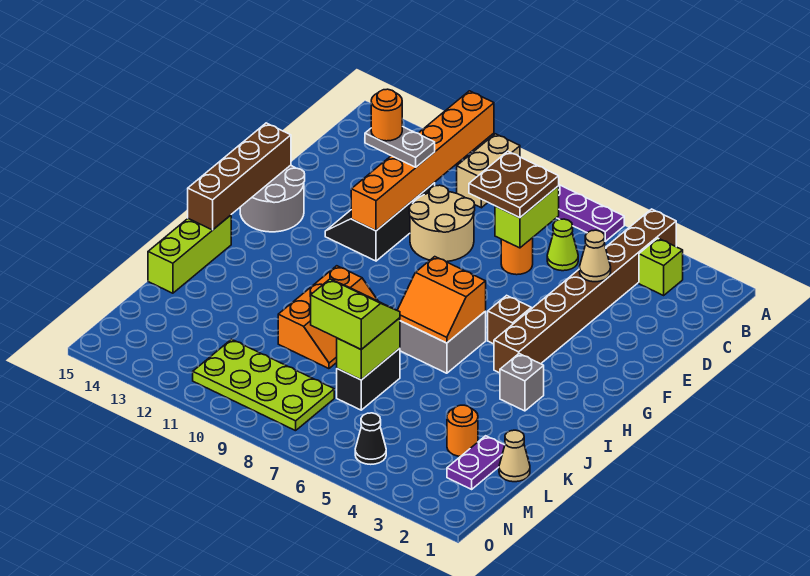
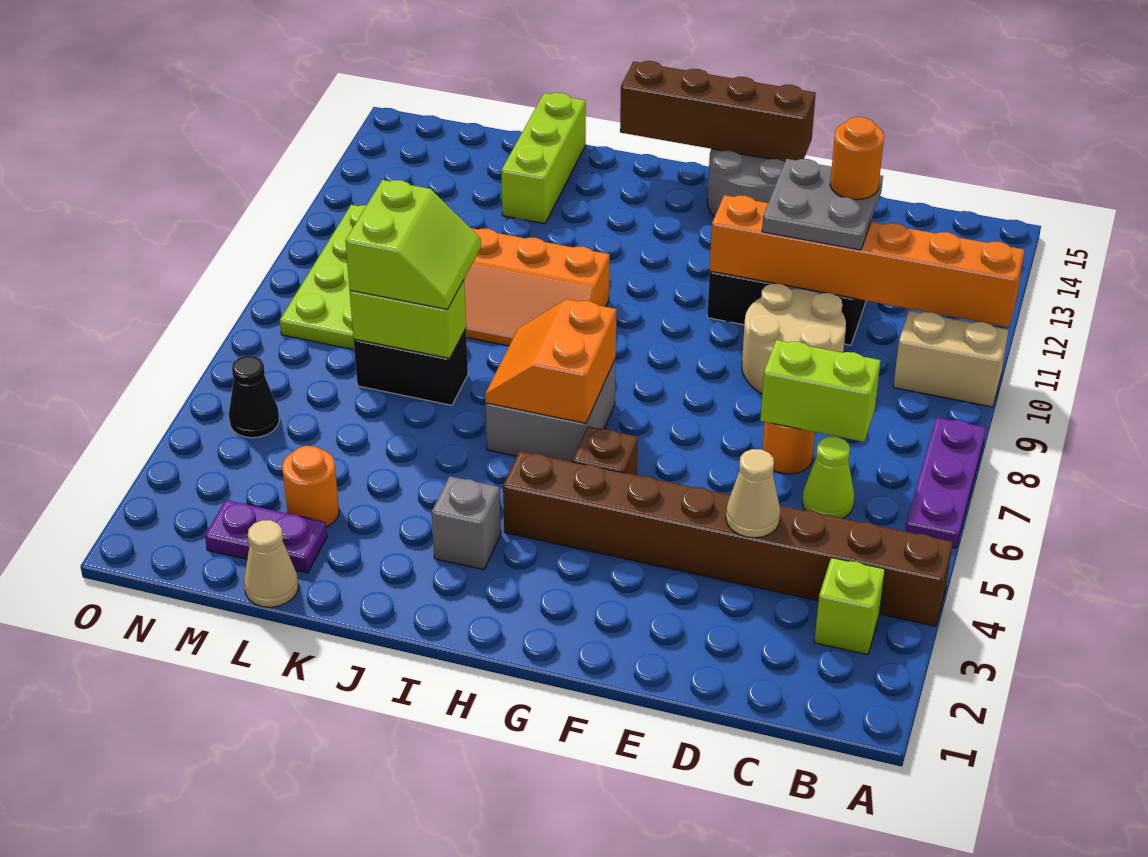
brown plate C7:D8 level 3 -> none
grey plate D11:D12 level 3 -> grey plate D11:E12 level 3
lime brick I15:K15 level 1 -> lime brick K13:K15 level 1

